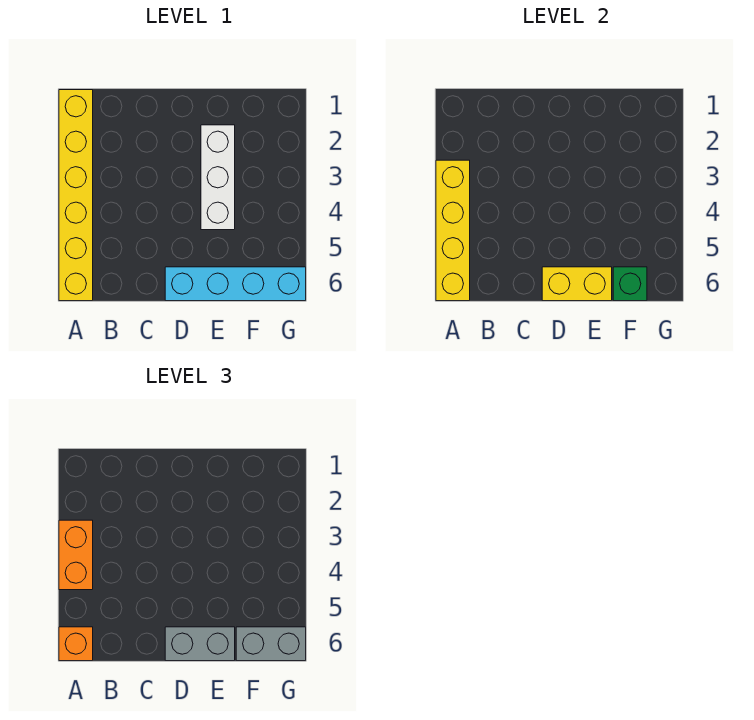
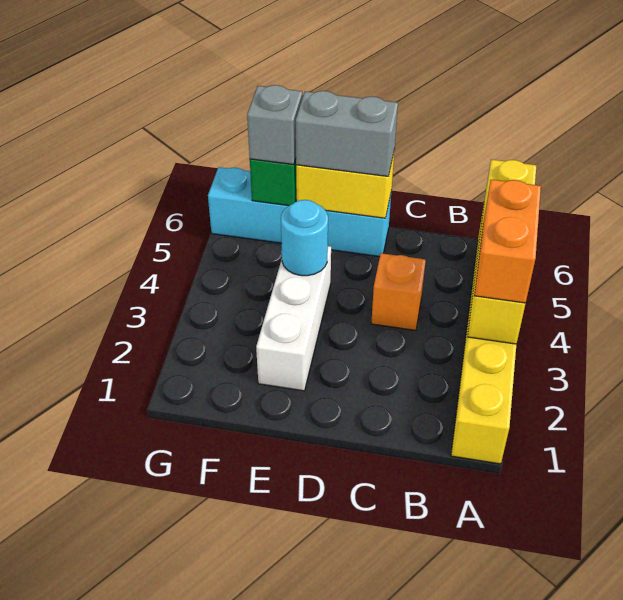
orange brick A6 level 3 -> orange brick C4 level 1
none -> cyan round brick E4 level 2
grey brick F6:G6 level 3 -> grey brick F6 level 3

